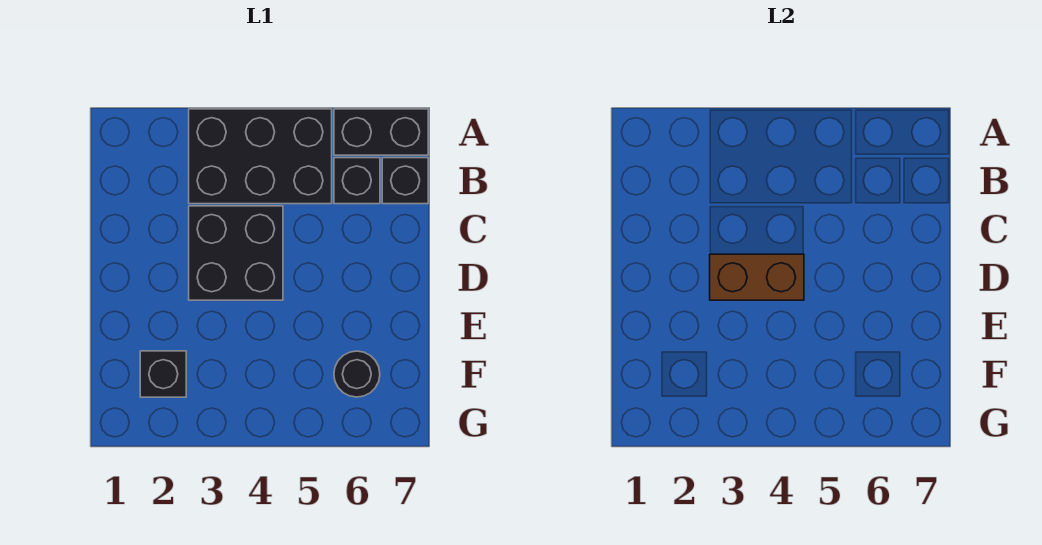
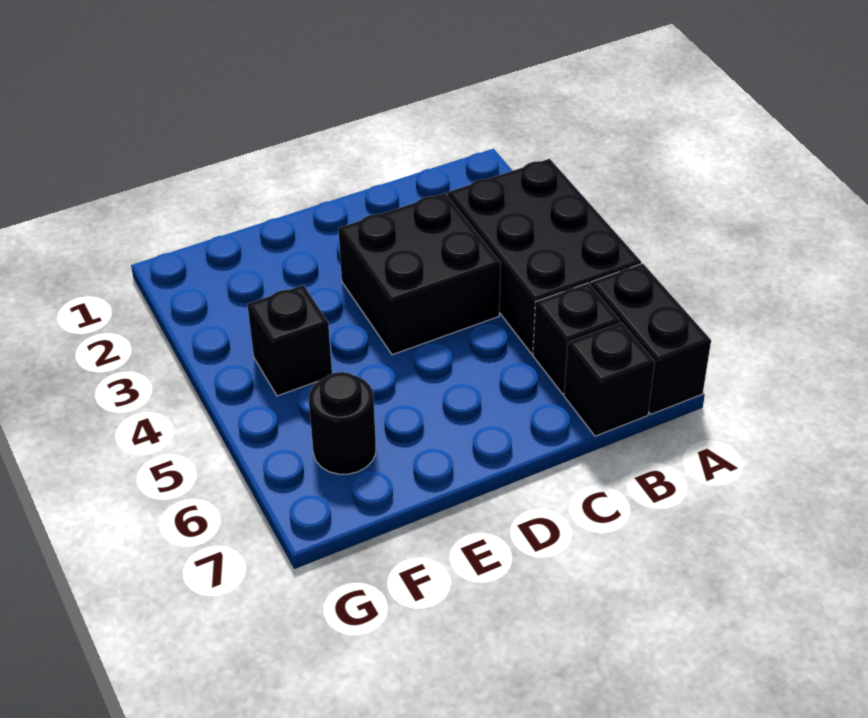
brown brick D3:D4 level 2 -> none
black brick F2 level 1 -> black brick F4 level 1

